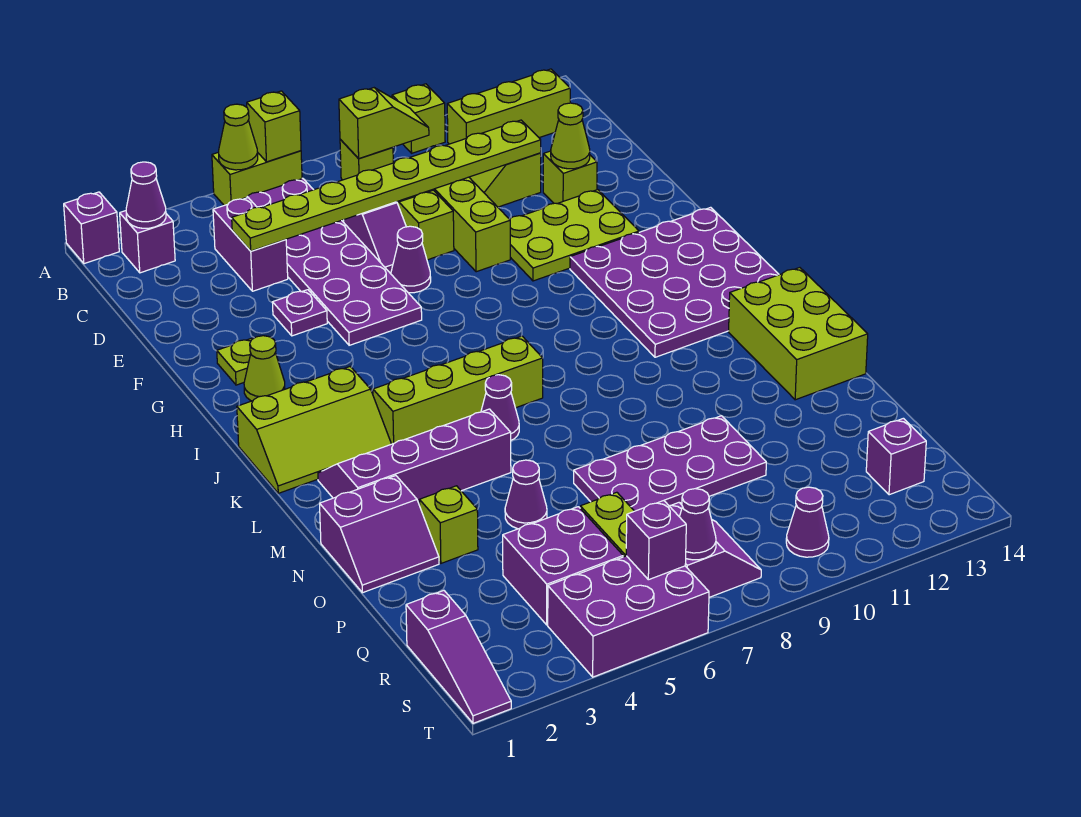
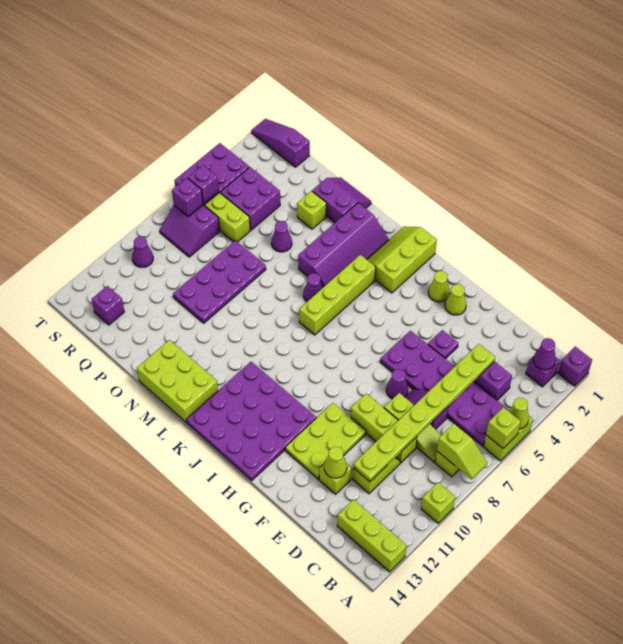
lime slope B8:B9 level 2 top 8 -> lime slope A8:B8 level 2 top B
lime brick B11:B13 level 1 -> lime brick A13:C13 level 1
lime plate G2 level 1 -> lime cone G2 level 1
purple slope N1:O2 level 1 top N -> purple slope N1:O2 level 1 top 2
purple cone S7 level 2 -> purple brick S7 level 2

